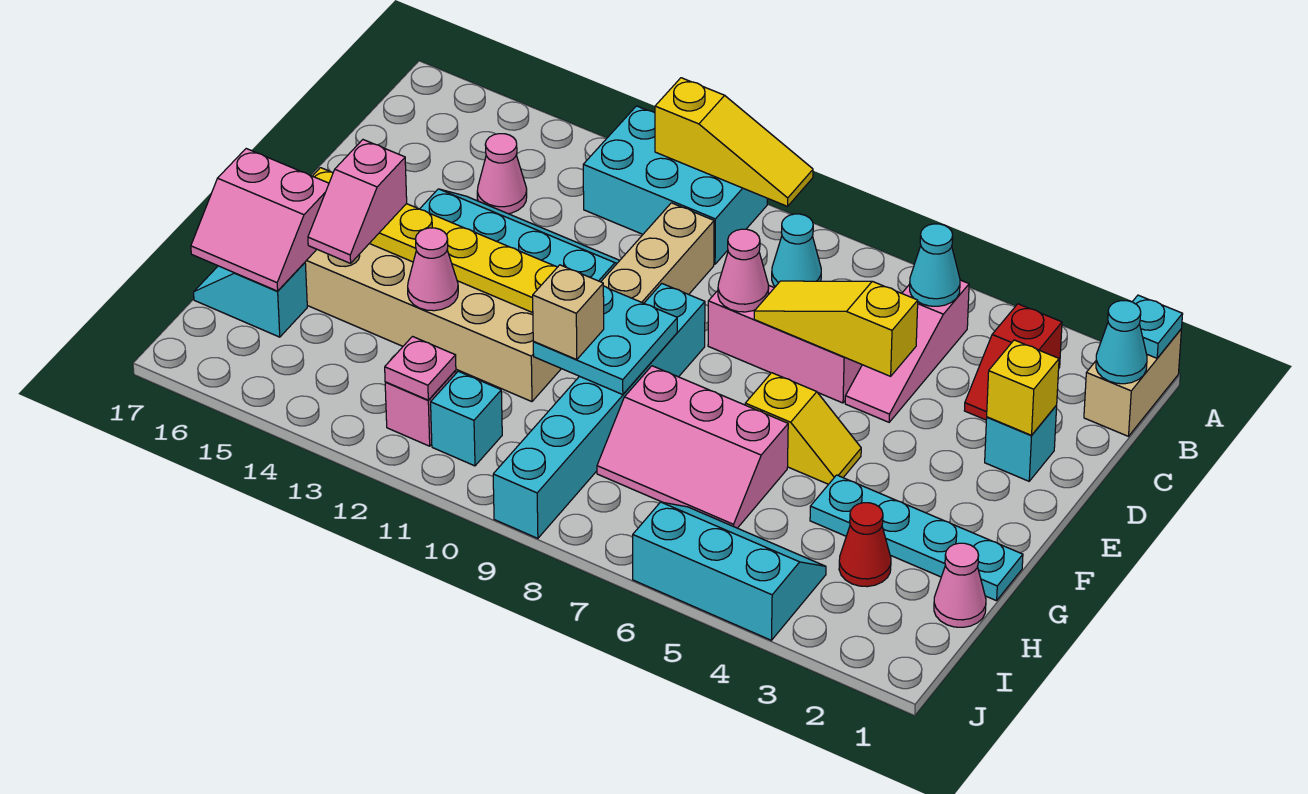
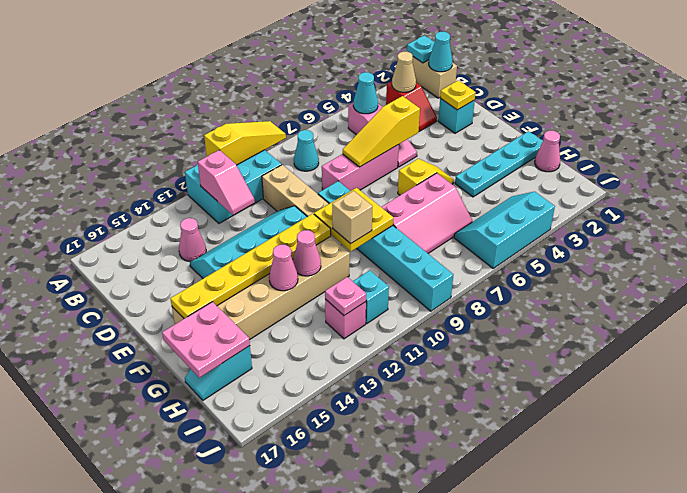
none -> tan cone B3 level 2
yellow brick D2 level 2 -> yellow plate D2 level 2
pink cone D8 level 2 -> pink cone G12 level 2
cyan plate F9:G10 level 2 -> yellow plate F9:G10 level 2
pink slope F15:G15 level 3 top F -> pink slope B12:C12 level 2 top B
pink slope G16:H17 level 2 top G -> pink plate G16:H17 level 2
red cone H3 level 1 -> none

